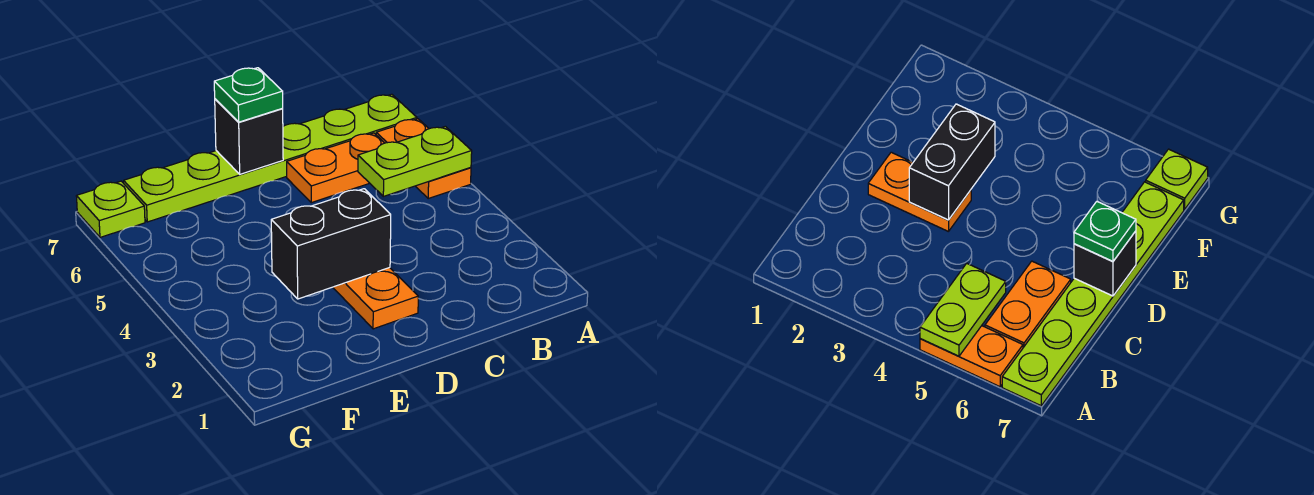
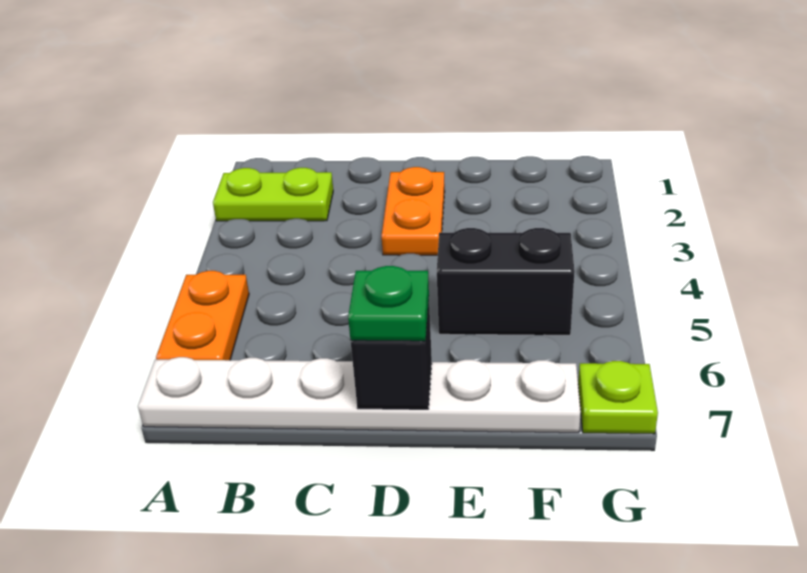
lime plate A5:B5 level 2 -> lime plate A2:B2 level 1
lime plate A7:F7 level 1 -> white plate A7:F7 level 1
orange plate B6:C6 level 1 -> none
black brick D3:E3 level 2 -> black brick E5:F5 level 1

